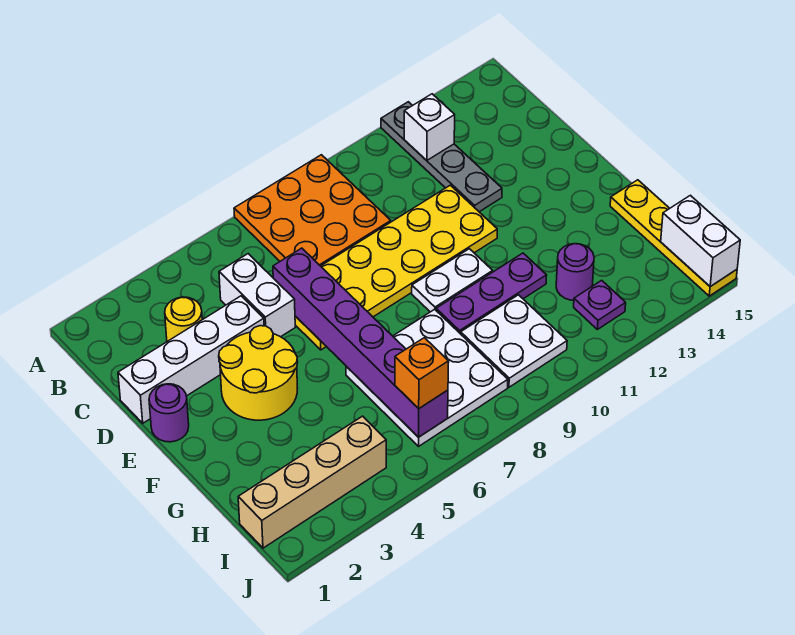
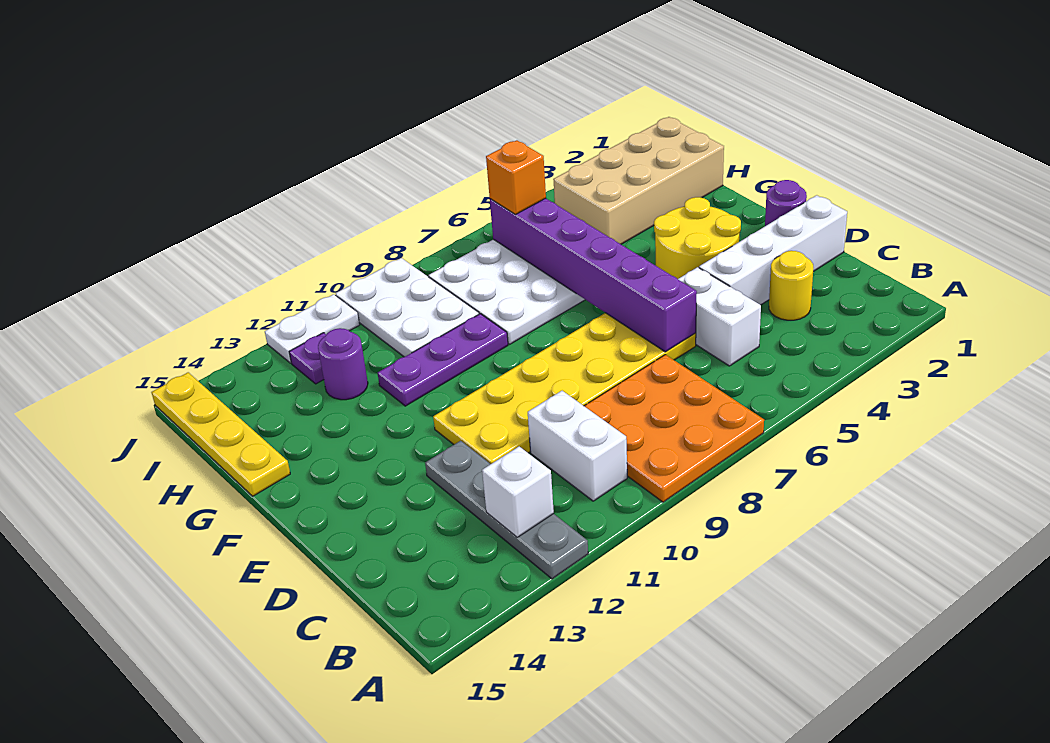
white plate F9:F10 level 1 -> white plate J11:J12 level 1
white plate H9:I10 level 1 -> white plate H9:J10 level 1
tan brick I1:I4 level 1 -> tan brick H1:I4 level 1
white brick I15:J15 level 2 -> white brick B10:C10 level 1

